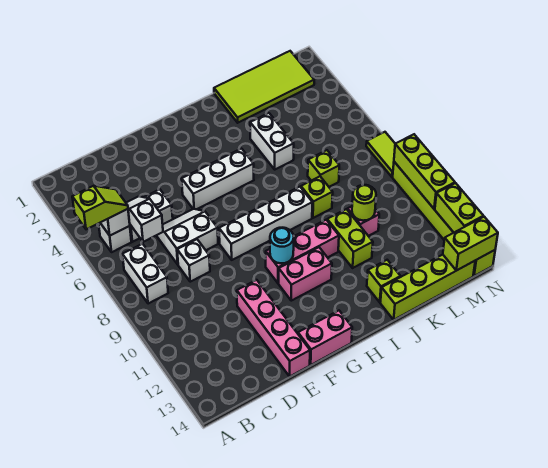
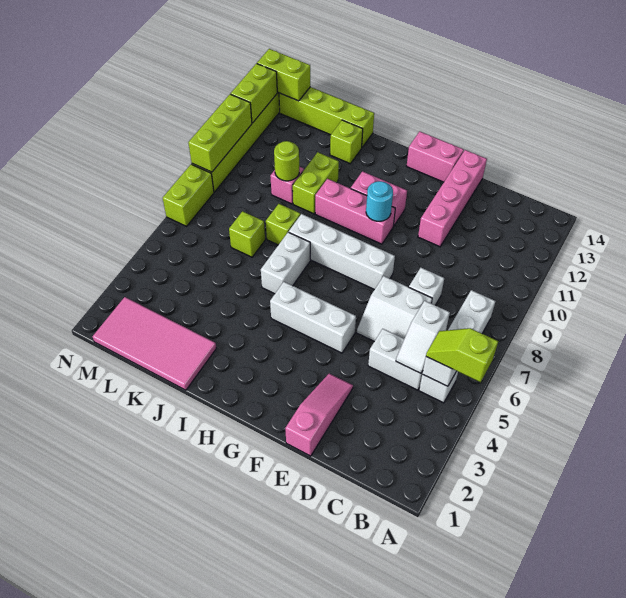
none -> pink slope E1:E3 level 1 top 1
lime tile J1:M2 level 1 -> pink tile J1:M2 level 1
white brick J4:J5 level 1 -> white brick I6:I7 level 1
lime tile N7:N8 level 1 -> lime brick N7:N8 level 1

